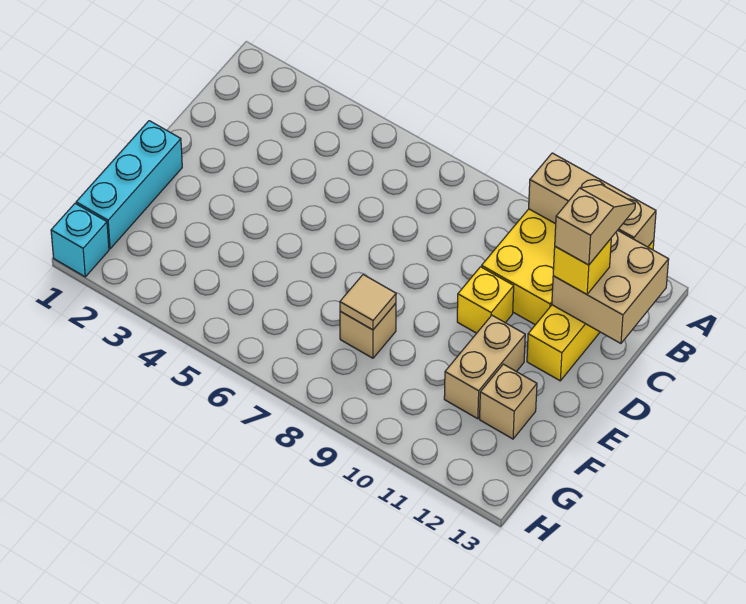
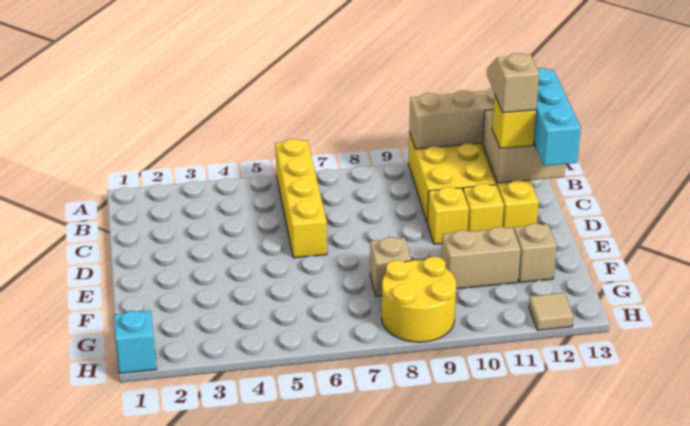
none -> yellow brick A6:D6 level 1
none -> yellow brick D11 level 1
cyan brick E1:G1 level 1 -> cyan brick B13:D13 level 3
tan brick E11:F11 level 1 -> tan brick F10:F11 level 1
tan tile F8 level 2 -> tan tile H12 level 1
none -> yellow round brick G8:H9 level 1

